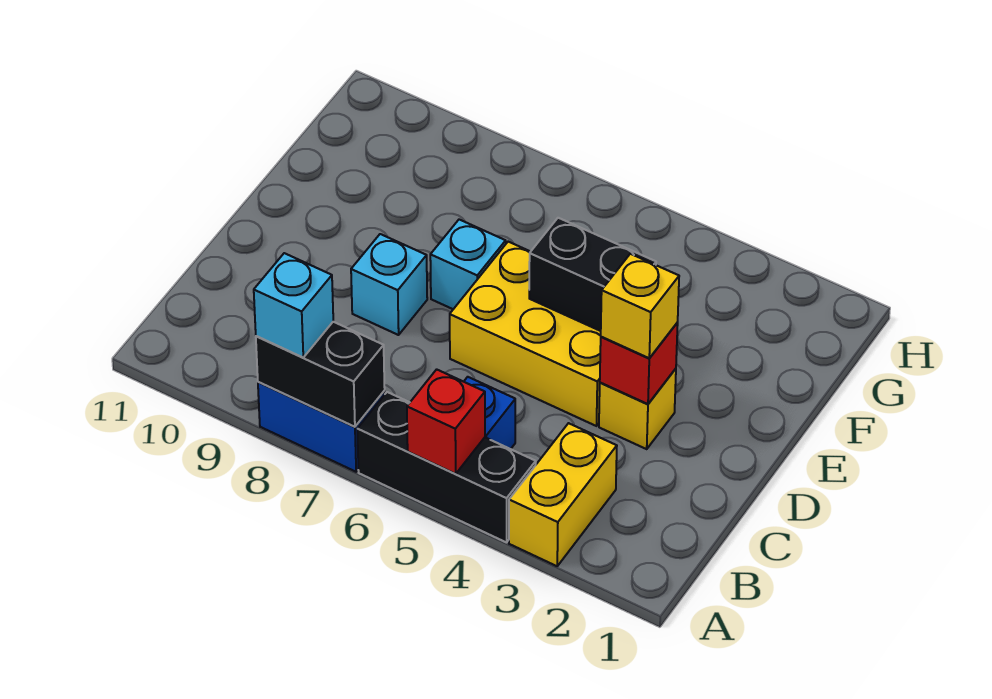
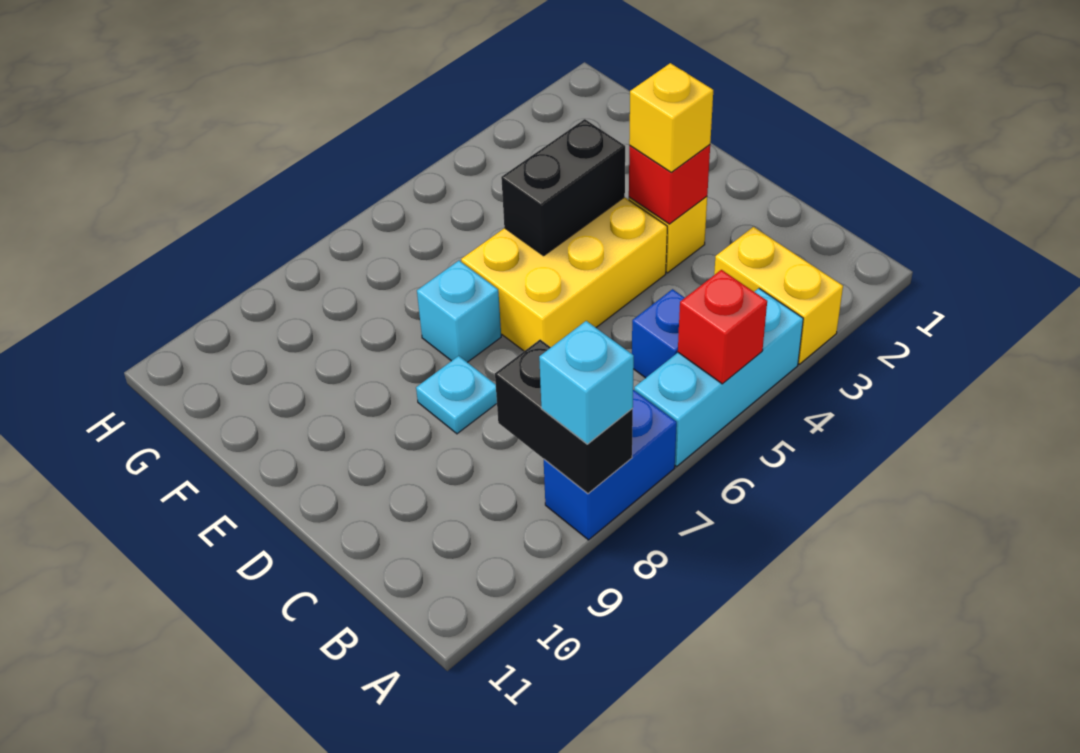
black brick A4:A6 level 1 -> cyan brick A4:A6 level 1
black brick A7:A8 level 2 -> black brick A8:B8 level 2
cyan brick D8 level 1 -> cyan plate D8 level 1

